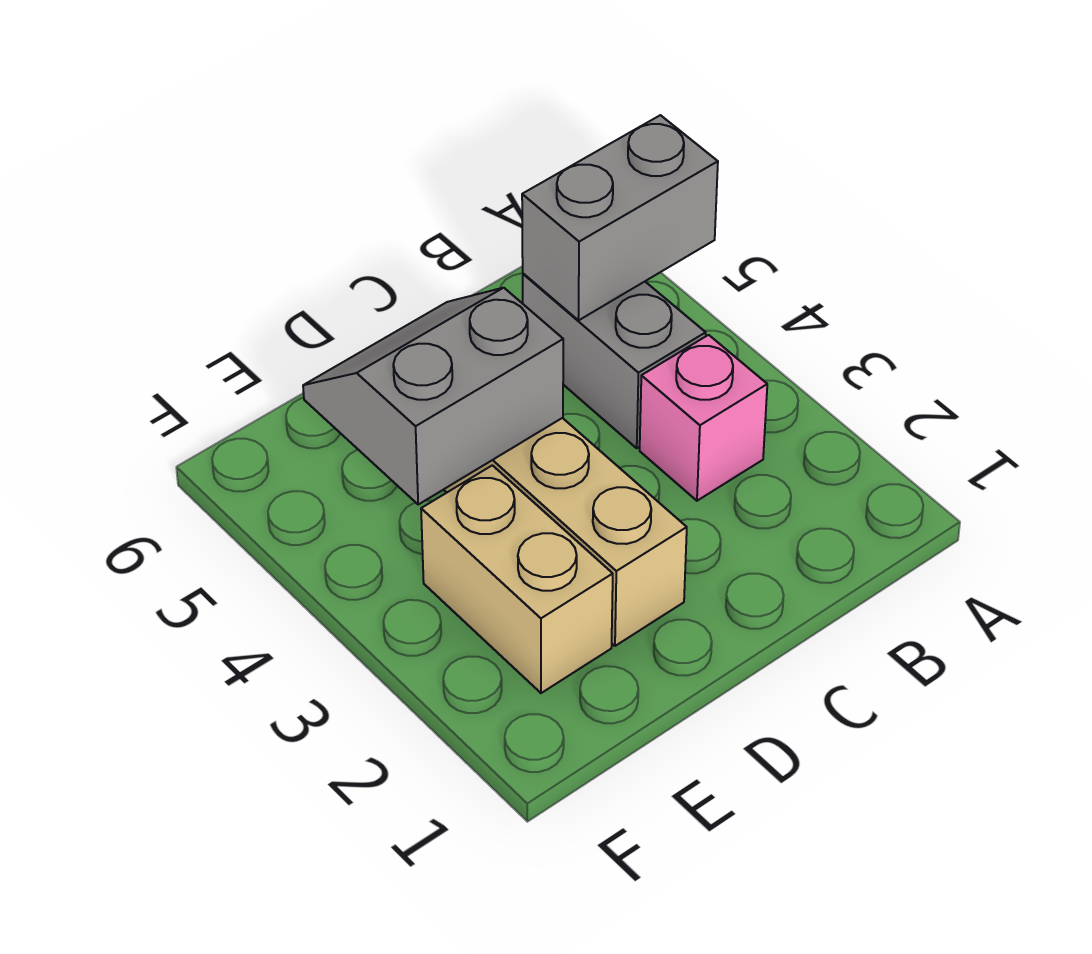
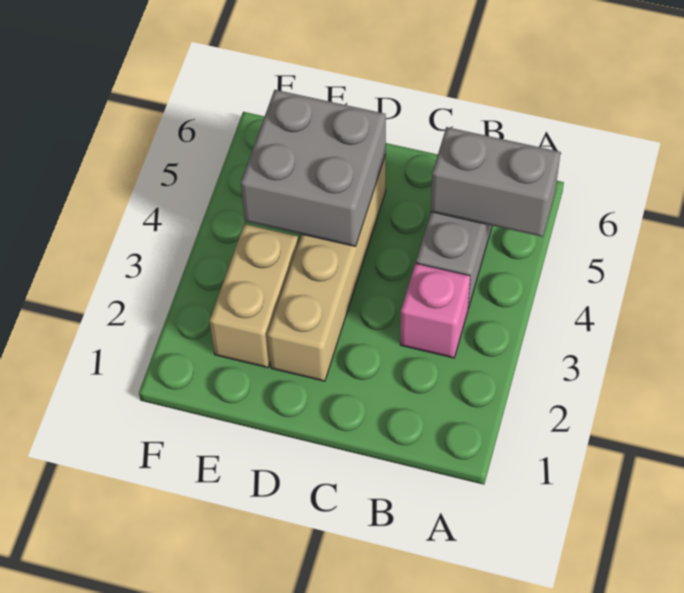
grey slope D4:E5 level 2 top 4 -> grey brick D4:E5 level 2

